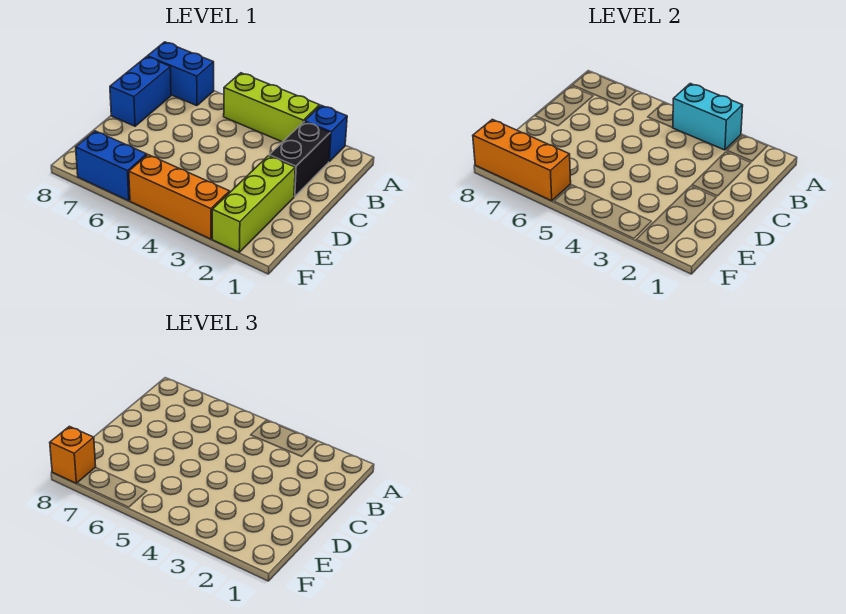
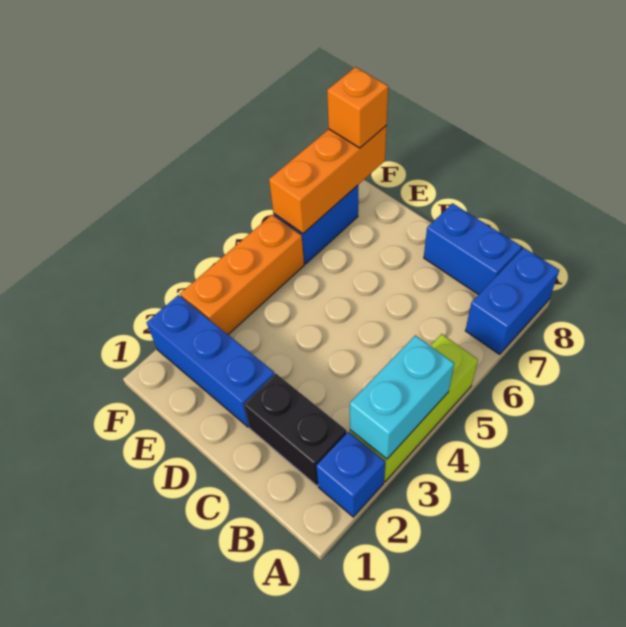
lime brick D2:F2 level 1 -> blue brick D2:F2 level 1

